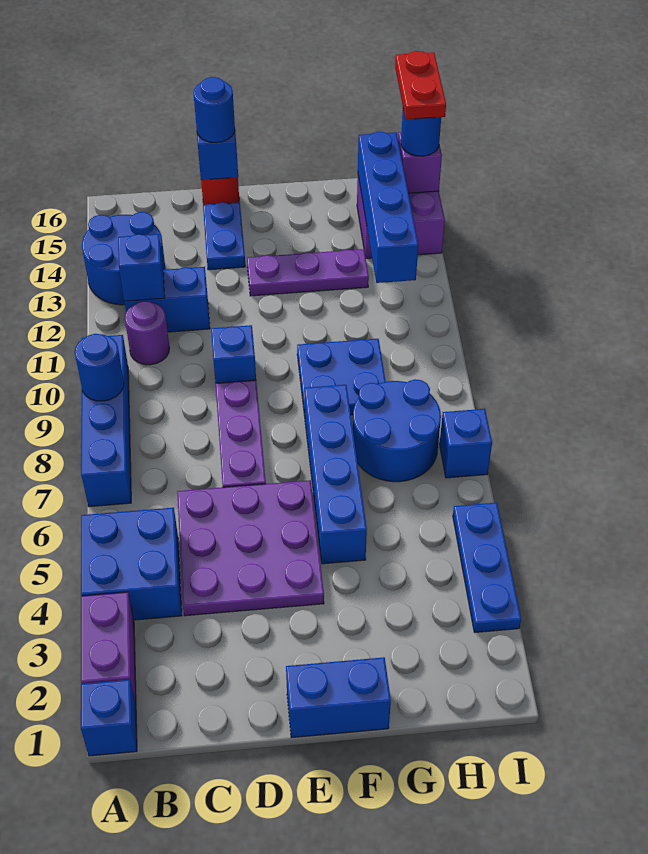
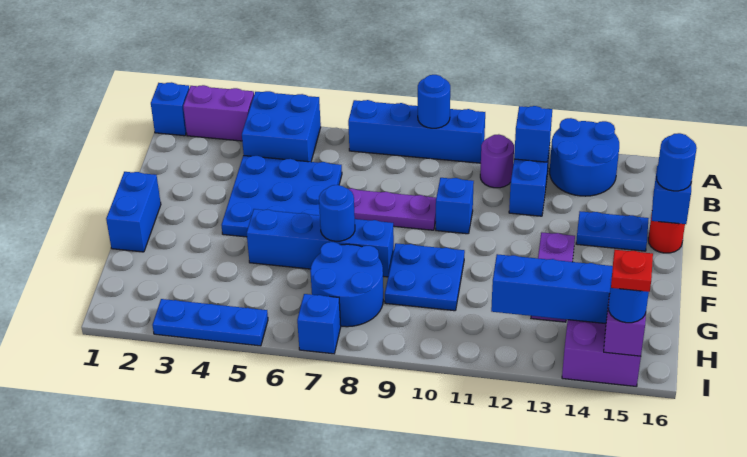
purple plate C4:E6 level 1 -> blue plate C4:E6 level 1
none -> blue round brick F7 level 2
red plate I15:I16 level 4 -> red plate I15 level 4

